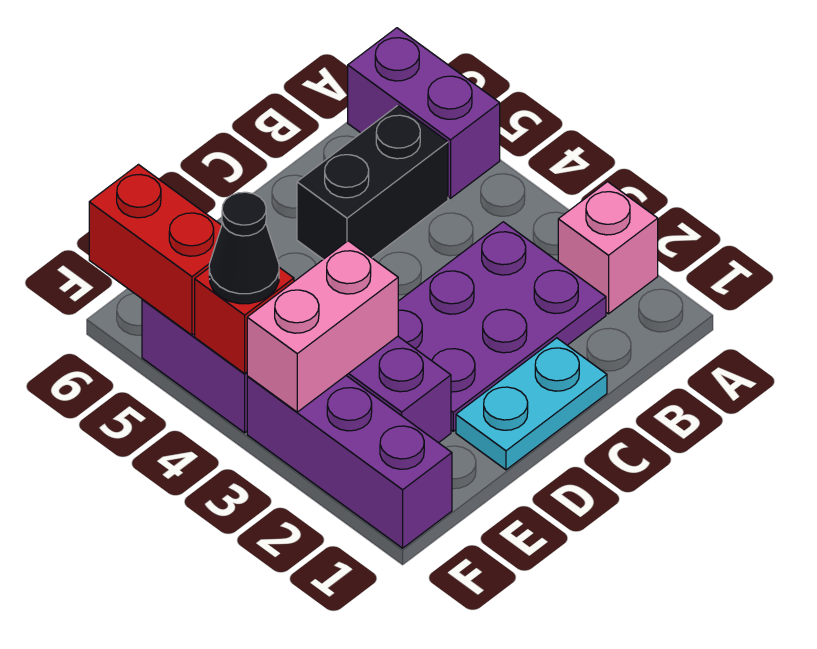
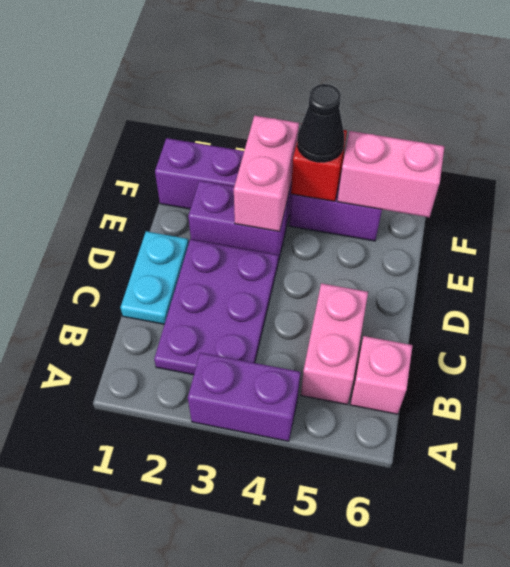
pink brick A2 level 1 -> pink brick B6 level 1
purple brick A5:A6 level 1 -> purple brick A3:A4 level 1
black brick B5:C5 level 1 -> pink brick B5:C5 level 1
red brick F5:F6 level 2 -> pink brick F5:F6 level 2

